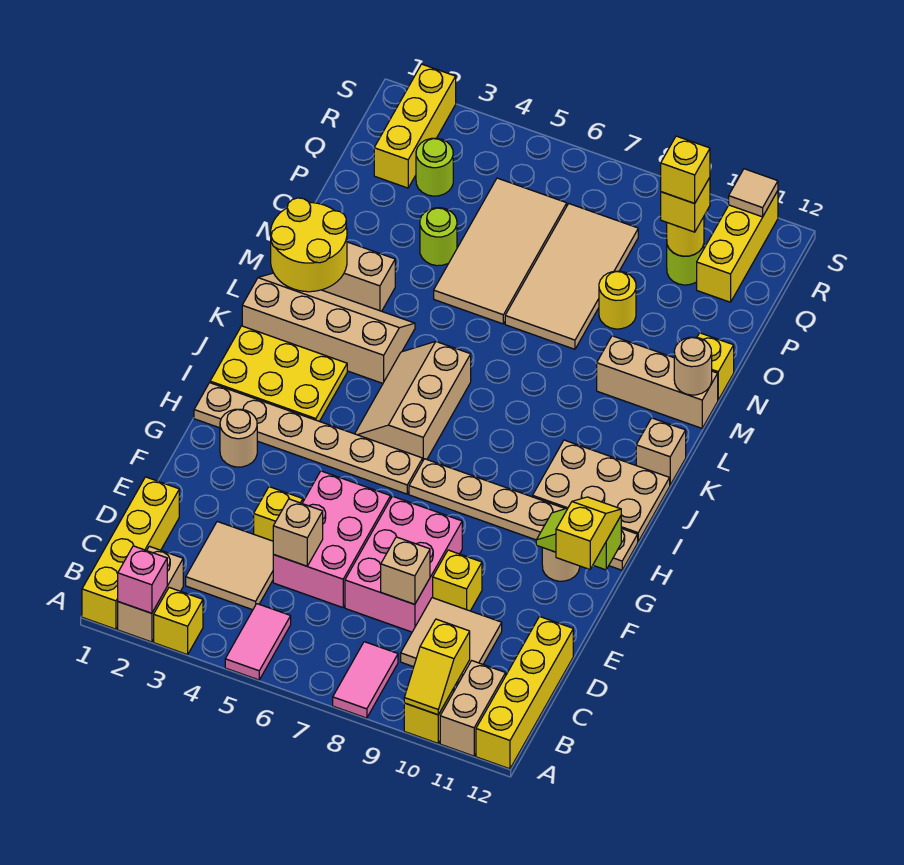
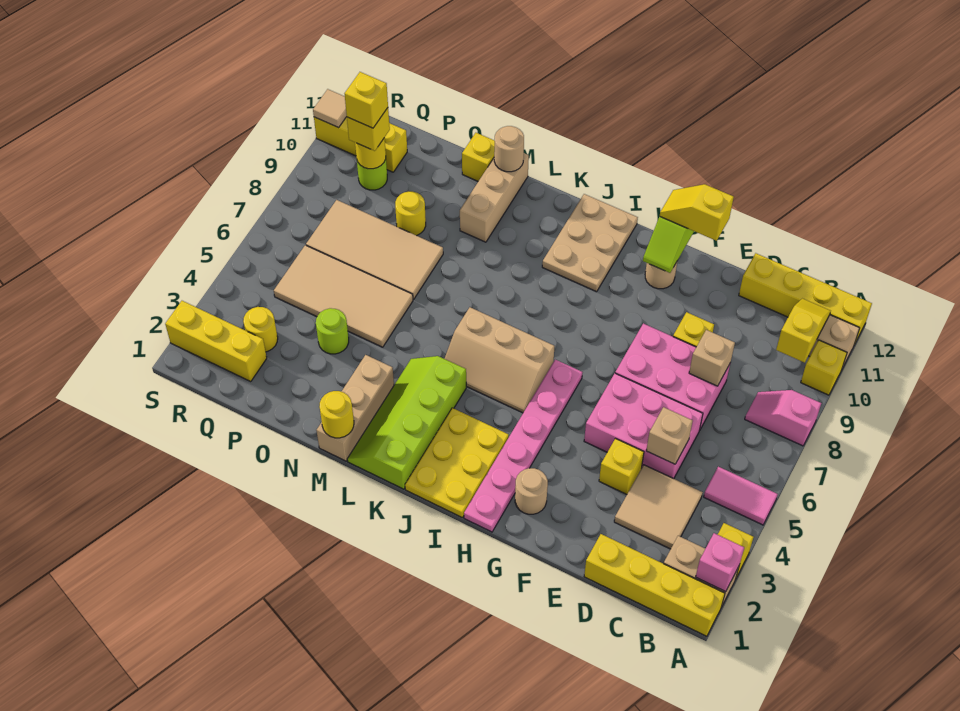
pink tile A8:B8 level 1 -> pink slope A8:B8 level 1 top A
yellow slope A10:B10 level 2 top B -> yellow slope B10:B11 level 2 top 10
tan tile C9:D10 level 1 -> none
tan plate H1:H6 level 1 -> pink plate H1:H6 level 1
tan plate H7:H12 level 1 -> none
tan slope K1:L4 level 1 top K -> lime slope K1:L4 level 1 top K
tan brick K12 level 1 -> none
yellow round brick L1:M2 level 2 -> yellow round brick M1 level 2
lime round brick Q3 level 1 -> yellow round brick Q3 level 1

